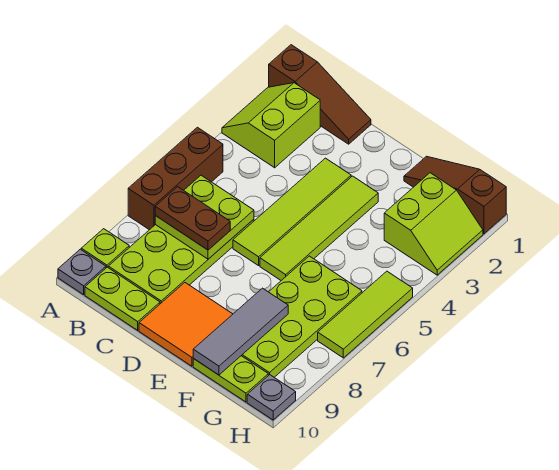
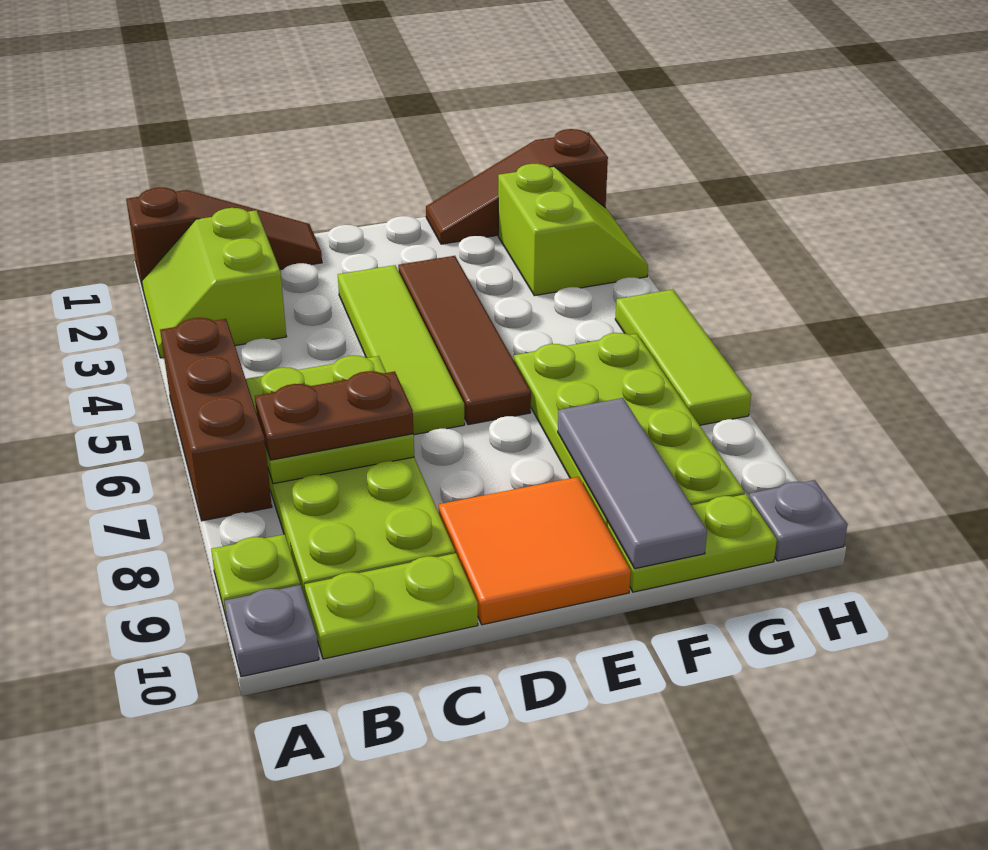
lime tile E3:E6 level 1 -> brown tile E3:E6 level 1

